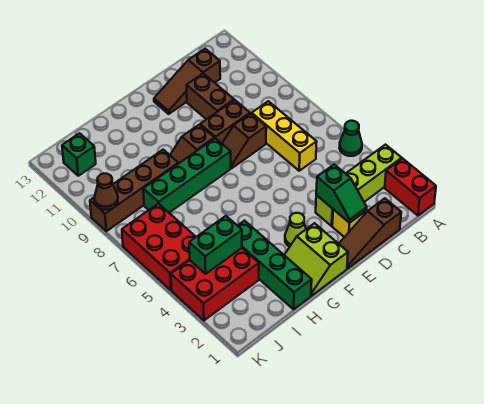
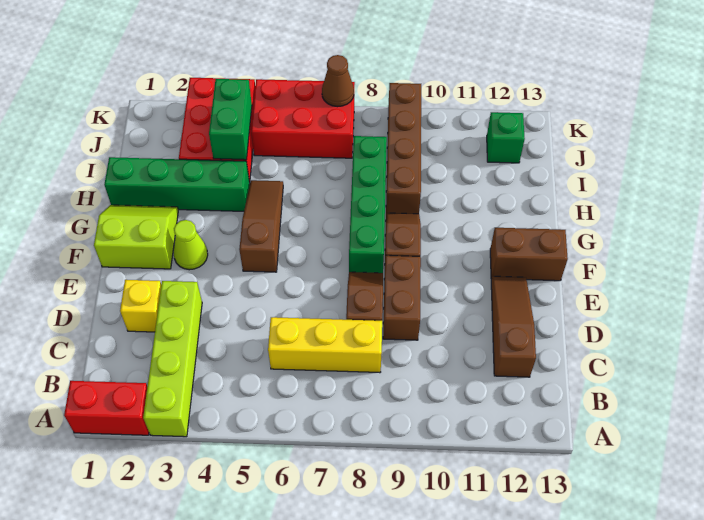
green cone A5 level 1 -> none
brown slope C1:E1 level 1 top C -> brown slope F5:H5 level 1 top F
green slope D2:D3 level 2 top 3 -> none
brown brick D10:D11 level 1 -> brown brick F12:F13 level 1
brown cone K9 level 2 -> brown cone K7 level 2

